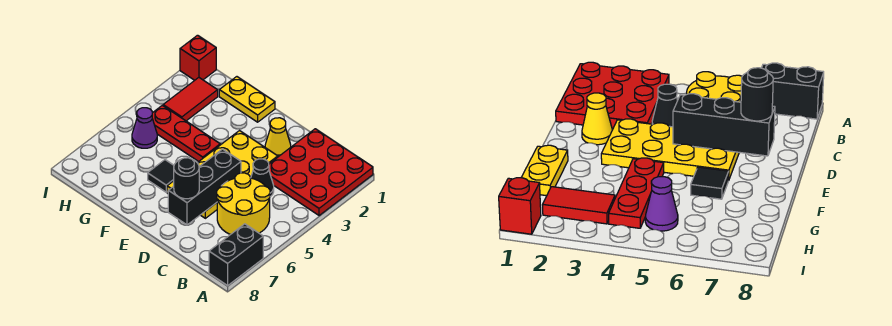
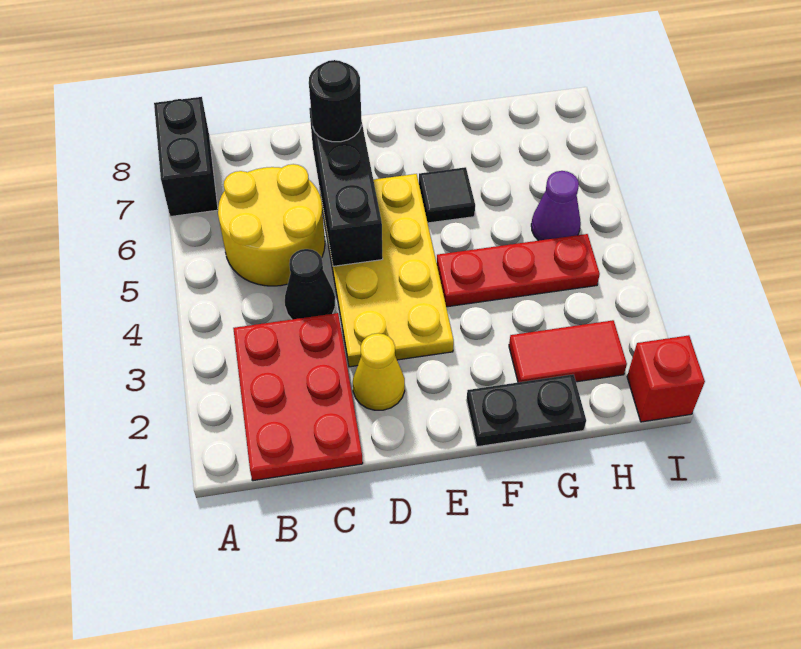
red plate A1:C3 level 1 -> red plate B1:C3 level 1
yellow plate F1:G1 level 1 -> black plate F1:G1 level 1
red tile H2:H3 level 1 -> red tile G2:H2 level 1

